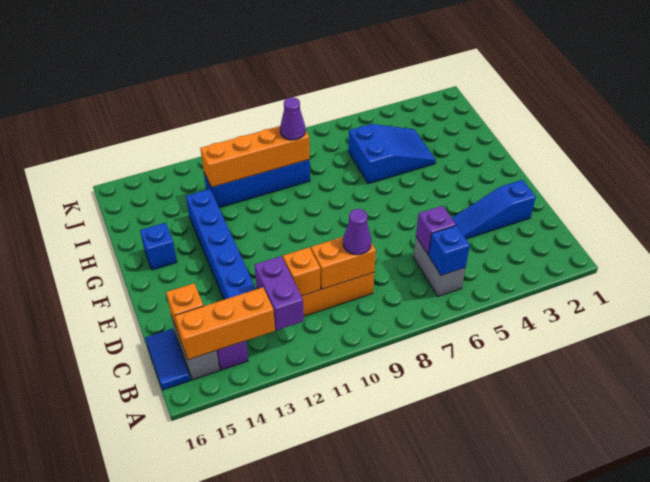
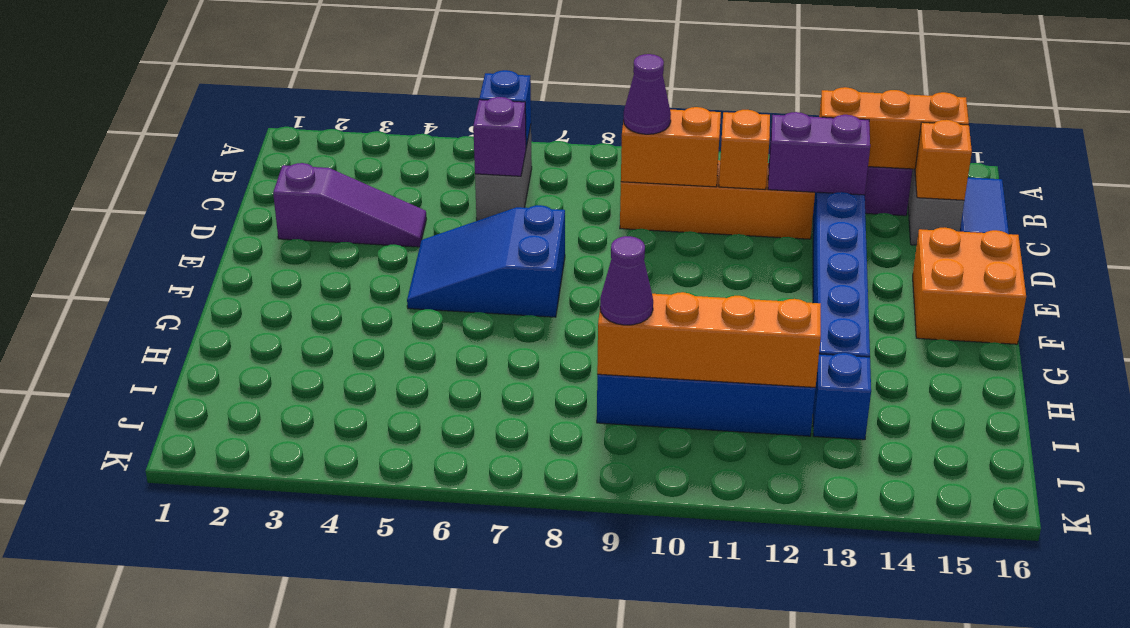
purple brick B12:C12 level 2 -> purple brick C12:C13 level 2
blue slope D2:D4 level 1 top 2 -> purple slope D2:D4 level 1 top 2
none -> orange brick E15:F16 level 1
blue brick G15 level 1 -> blue brick I13 level 1
blue slope H4:I6 level 1 top 6 -> blue slope E5:F7 level 1 top 7

